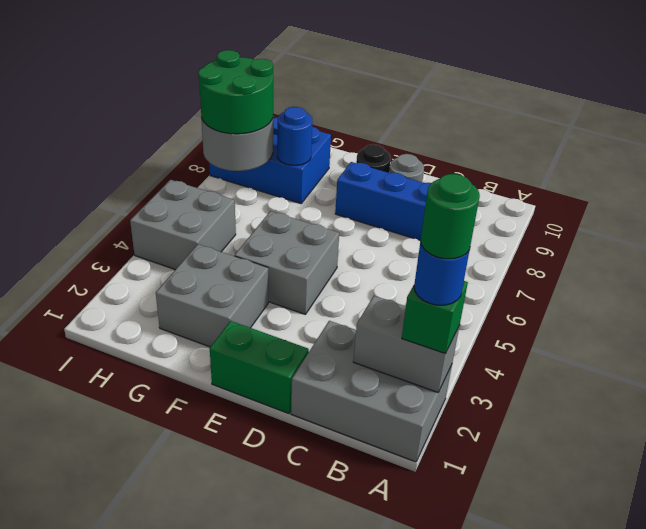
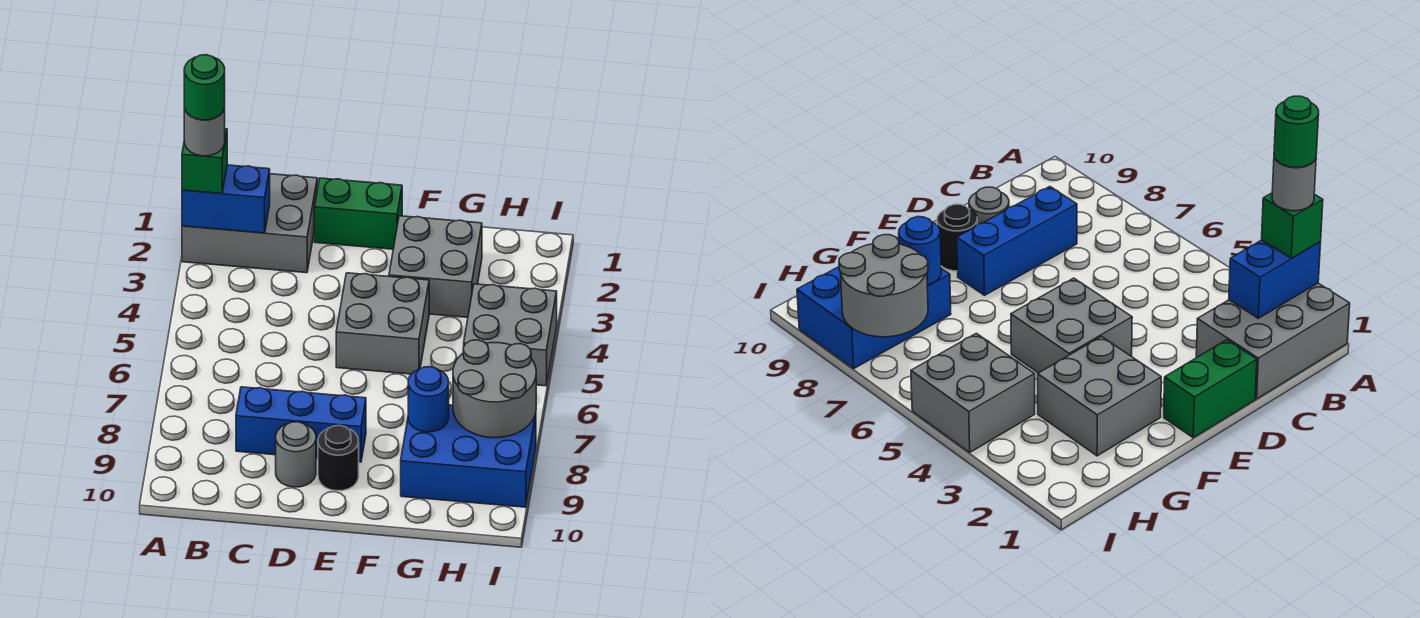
grey brick A2:B2 level 2 -> blue brick A2:B2 level 2
blue round brick A2 level 4 -> grey round brick A2 level 4
green round brick H7:I8 level 3 -> none

